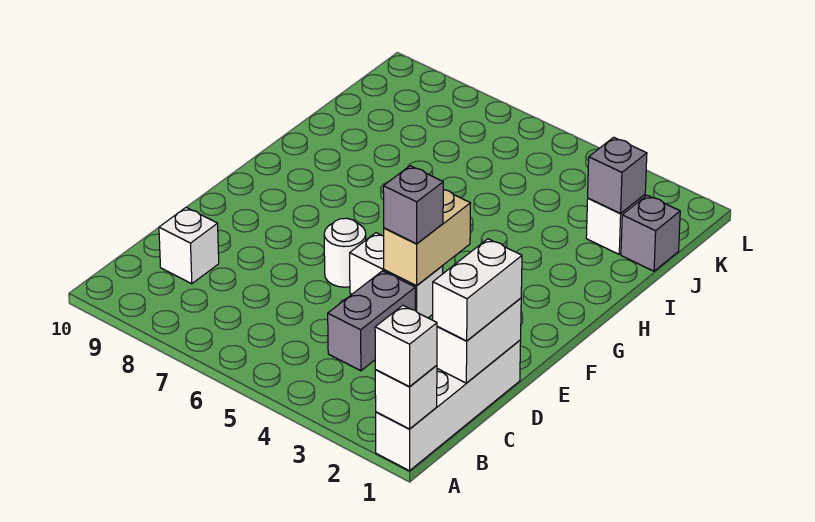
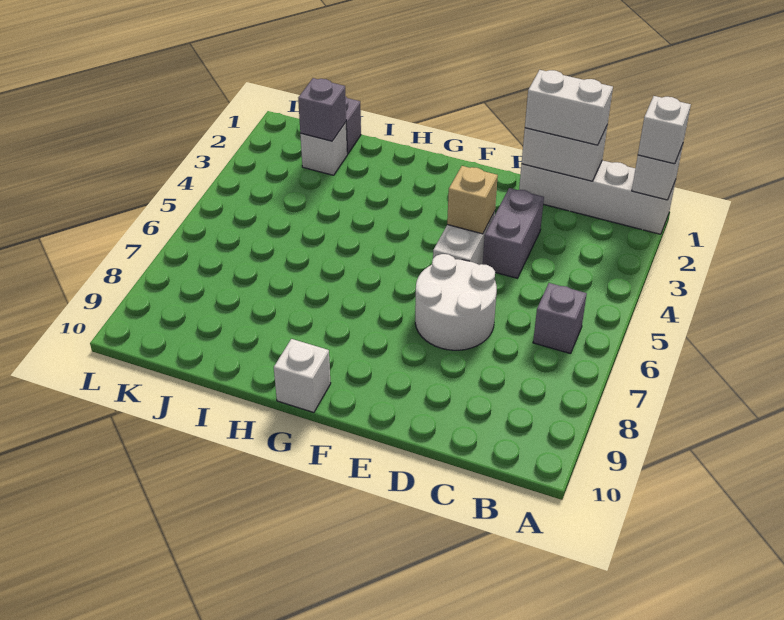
grey brick C4:D4 level 1 -> grey brick D3:D4 level 1
white brick C9 level 1 -> white brick G10 level 1
tan brick E4:F4 level 2 -> tan brick E4 level 2
grey brick E4 level 3 -> grey brick B6 level 1
white round brick E6 level 1 -> white round brick D6:E7 level 1

